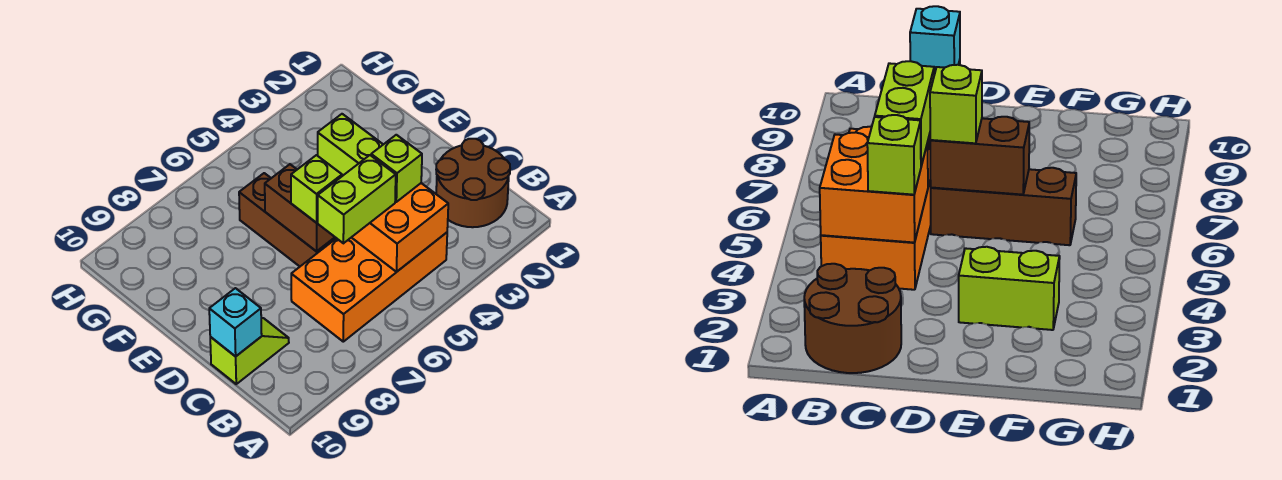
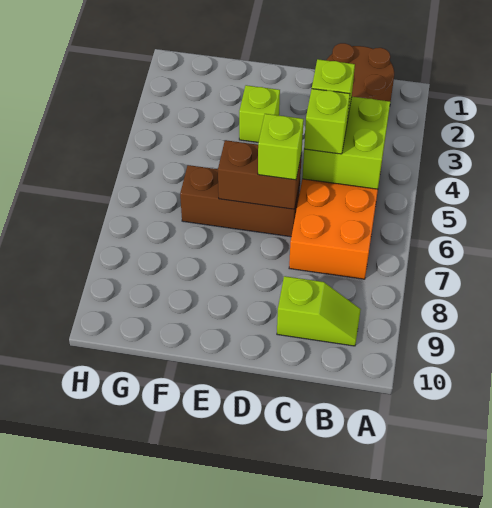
orange brick B4:C5 level 2 -> lime brick B4:C5 level 2
lime brick C5:C6 level 3 -> lime brick C5 level 3
lime slope C9:C10 level 1 top 10 -> lime slope B9:C9 level 1 top C
cyan brick C10 level 2 -> none
lime brick E3:F3 level 1 -> lime brick E3 level 1

